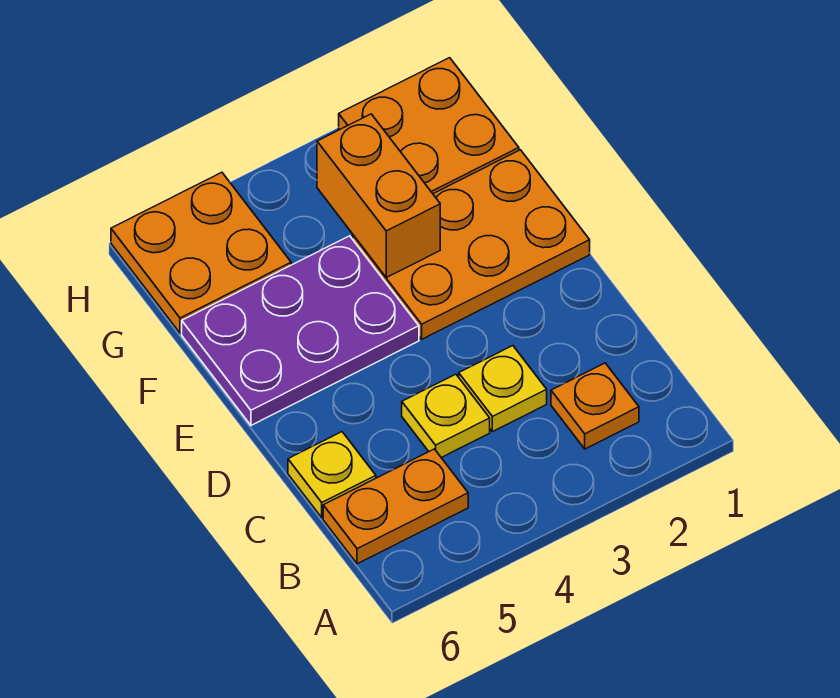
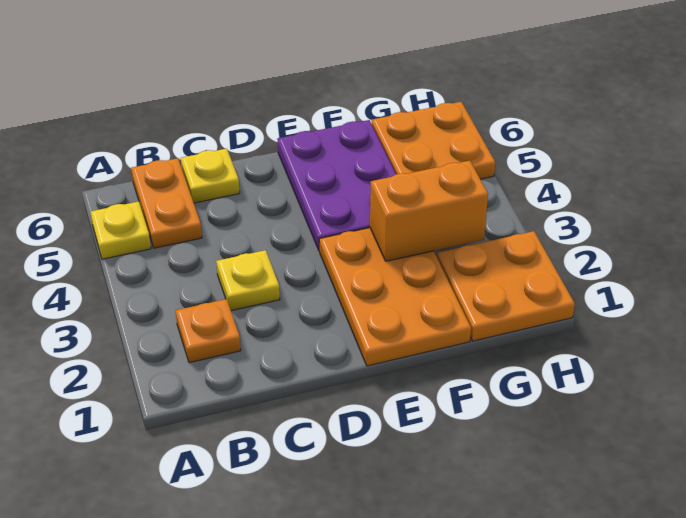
yellow plate C4 level 1 -> yellow plate A5 level 1

